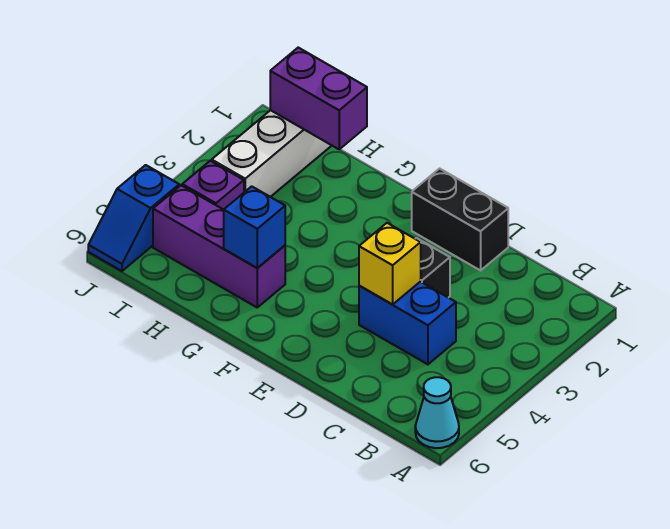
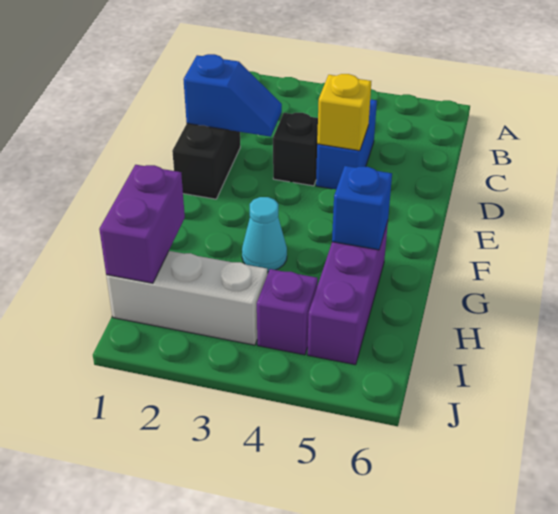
cyan cone A6 level 1 -> cyan cone G3 level 1
blue slope J5:J6 level 1 top 5 -> blue slope D1:D2 level 2 top 1

